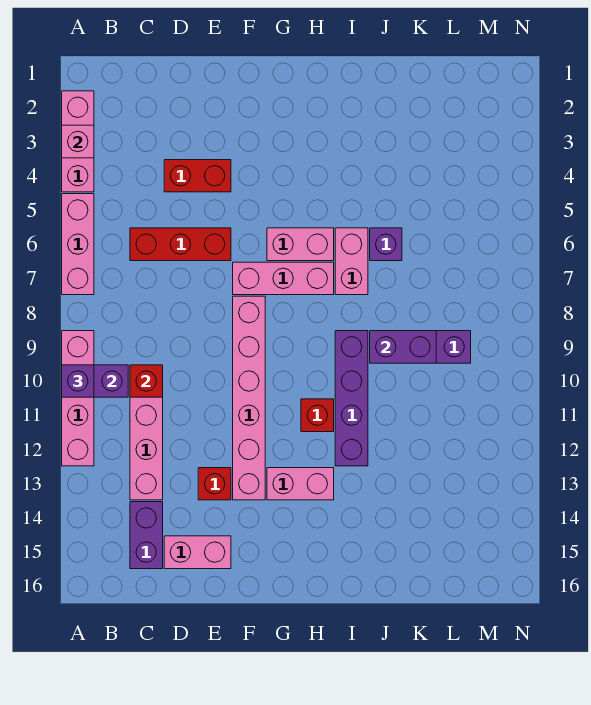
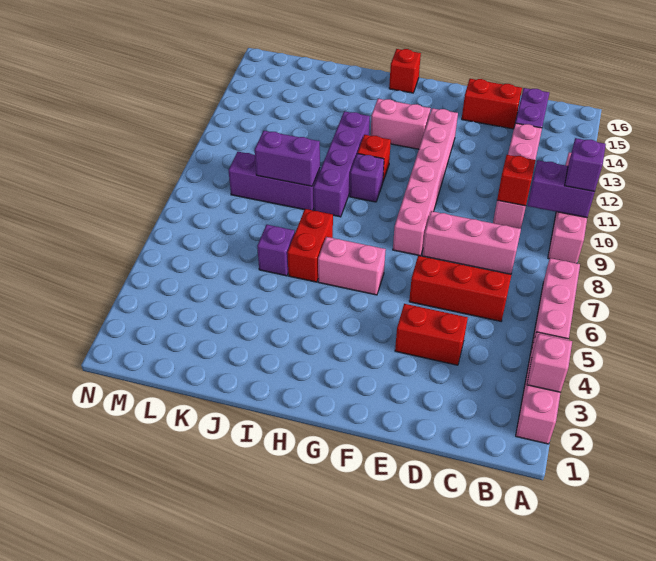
pink brick D15:E15 level 1 -> red brick D15:E15 level 1
red brick E13 level 1 -> red brick H16 level 1
pink brick F7:H7 level 1 -> pink brick C8:E8 level 1
none -> purple brick H10 level 1
pink brick I6:I7 level 1 -> red brick I6:I7 level 1

